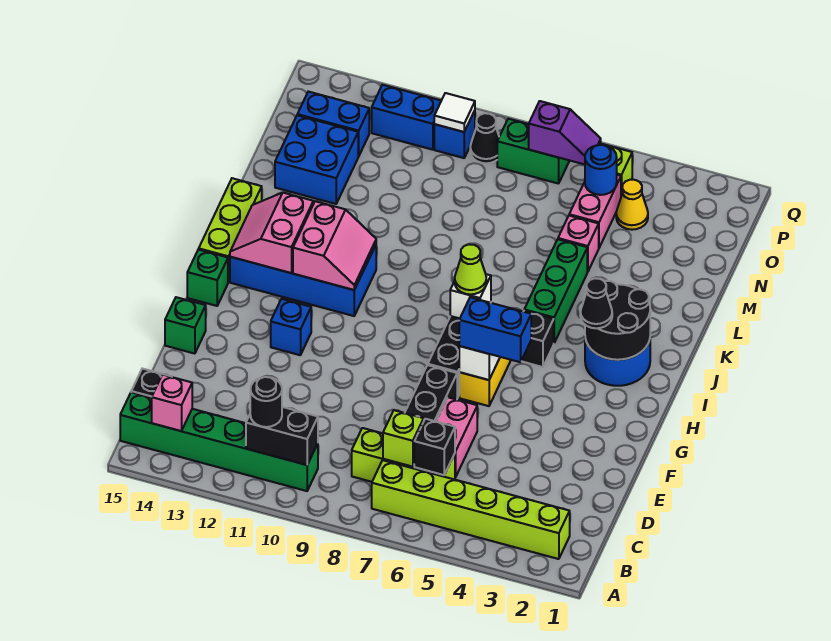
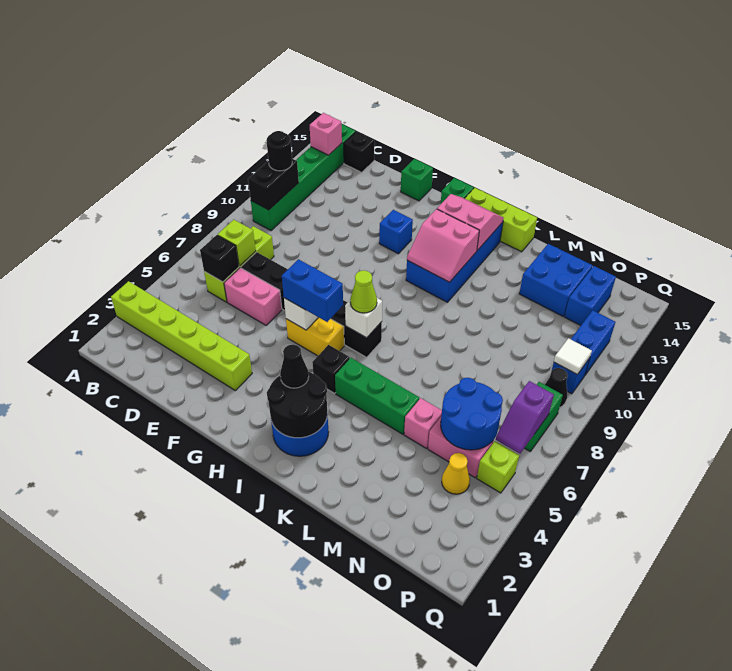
lime brick B2:B7 level 1 -> lime brick A3:F3 level 1
blue brick G5:G6 level 3 -> blue brick G6:H6 level 3
blue round brick O5 level 2 -> blue round brick N5:O6 level 2

